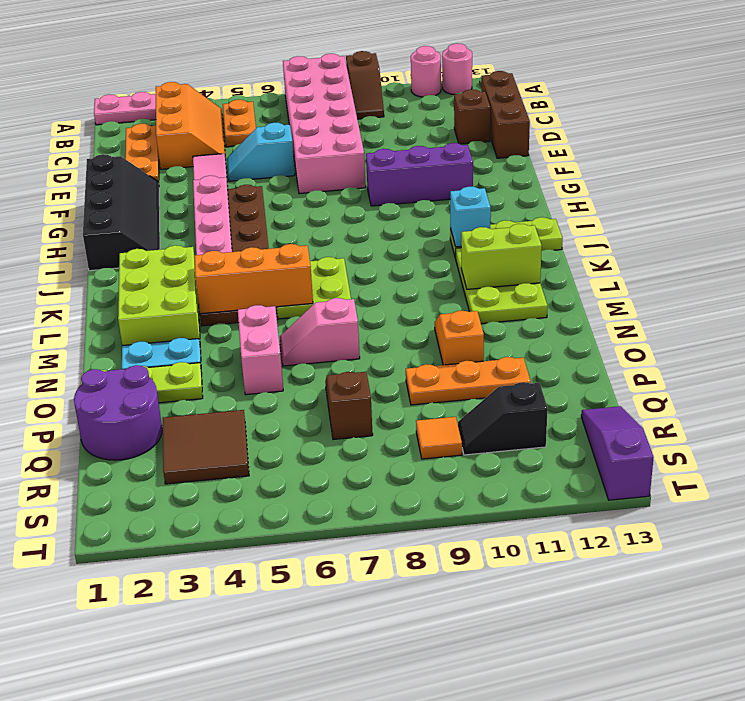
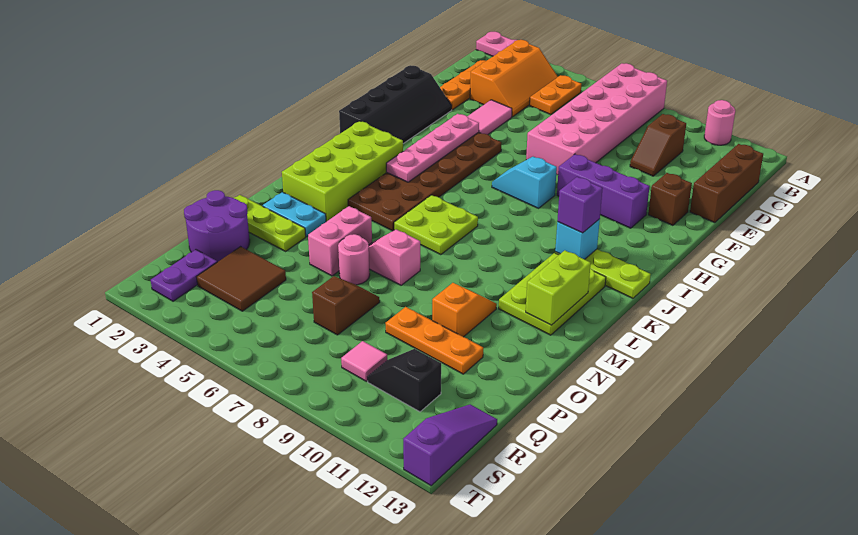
brown slope A9:B9 level 1 top A -> brown slope C10:D10 level 1 top C
pink round brick A12 level 1 -> pink round brick O6 level 1
brown brick D12 level 1 -> brown brick F12 level 1
cyan slope E5:E6 level 1 top 6 -> cyan slope H7:H8 level 1 top 8
none -> purple brick J11 level 3
lime brick K2:M3 level 1 -> lime brick J2:M3 level 1
orange brick L4:L6 level 2 -> none
lime brick L11:L12 level 2 -> lime brick L12:M12 level 2
none -> purple plate R2:S2 level 1
orange tile R9 level 1 -> pink tile R9 level 1

